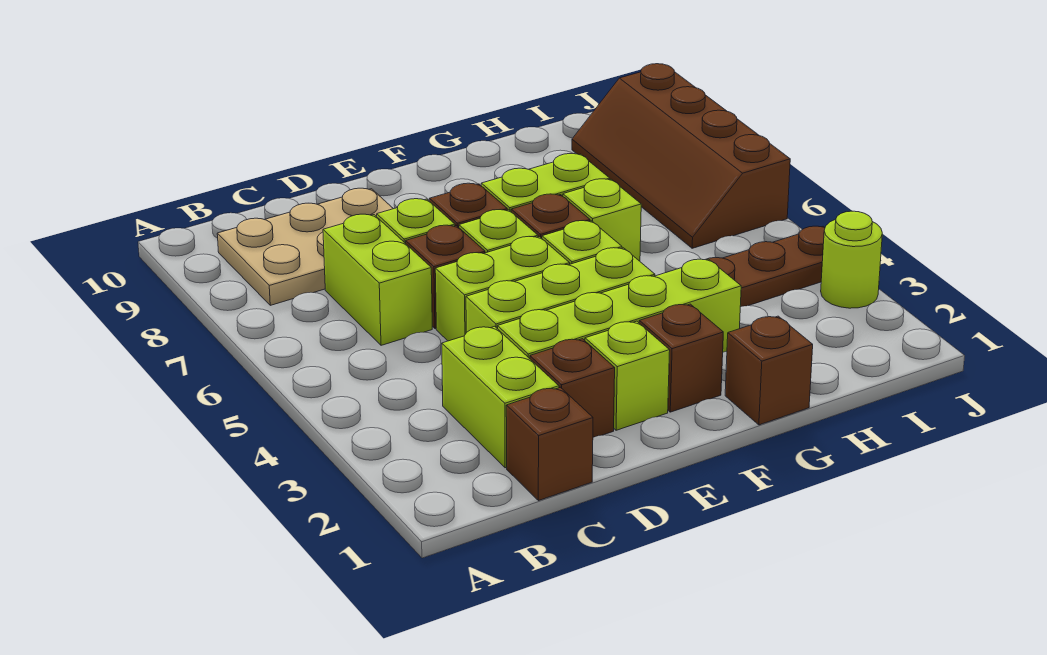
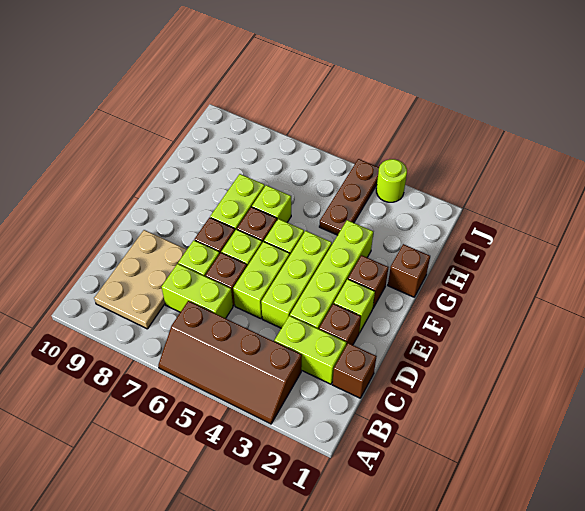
brown slope I6:J9 level 1 top J -> brown slope A3:B6 level 1 top B

